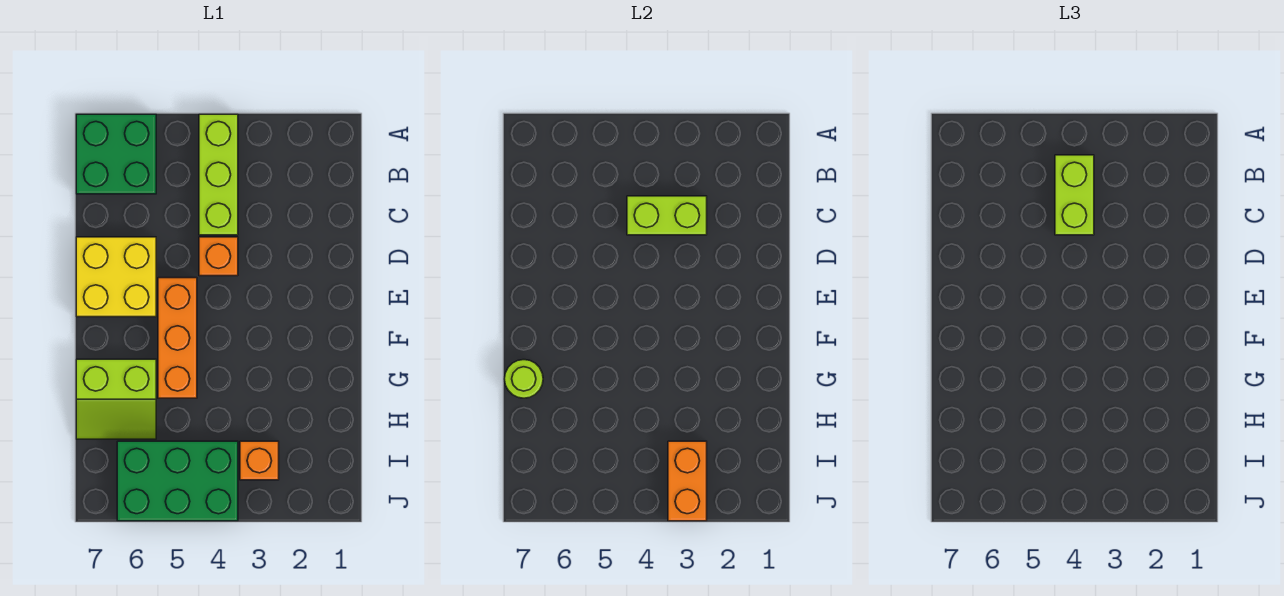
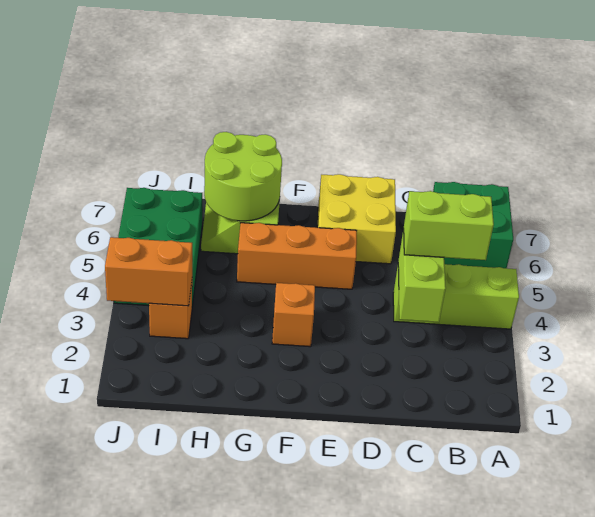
orange brick D4 level 1 -> orange brick F3 level 1
lime round brick G7 level 2 -> lime round brick G6:H7 level 2

